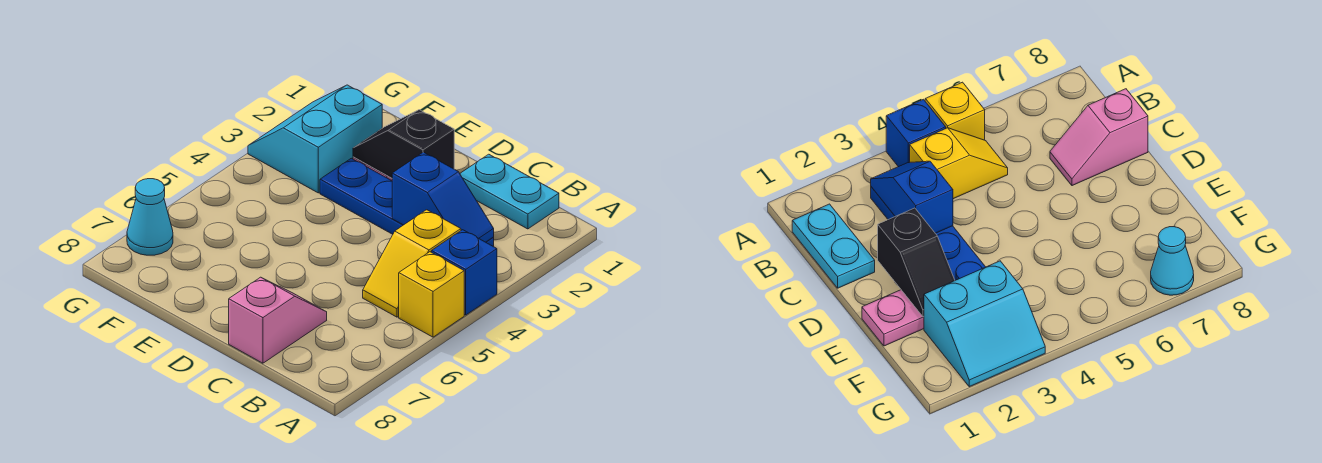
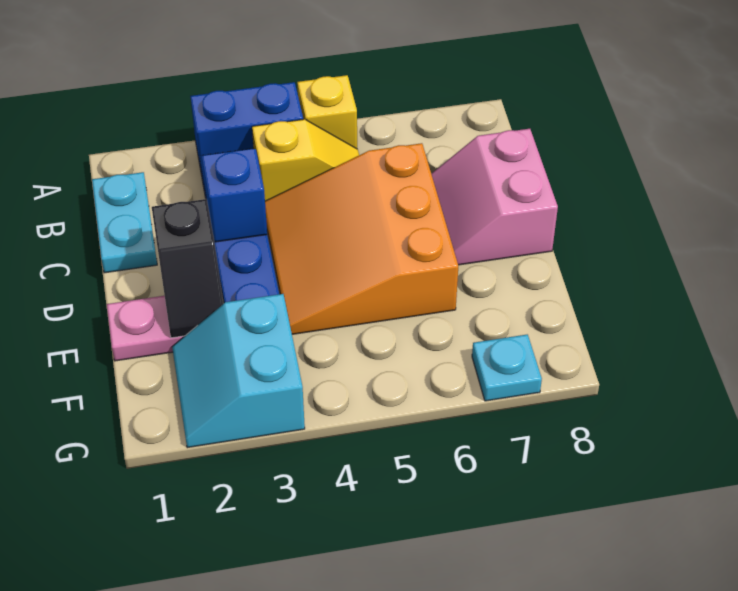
blue brick A4 level 1 -> blue brick A3:A4 level 1
none -> orange slope C4:E6 level 1 top 6
pink slope C7:C8 level 1 top 8 -> pink slope C7:D8 level 1 top 8
cyan slope F2:G3 level 1 top F -> cyan slope F2:G3 level 1 top 3
cyan cone G7 level 1 -> cyan plate G7 level 1

